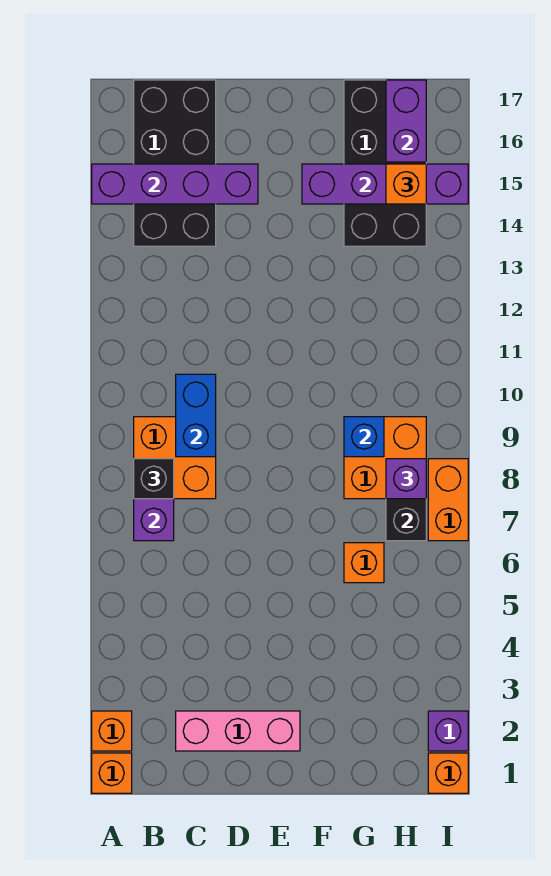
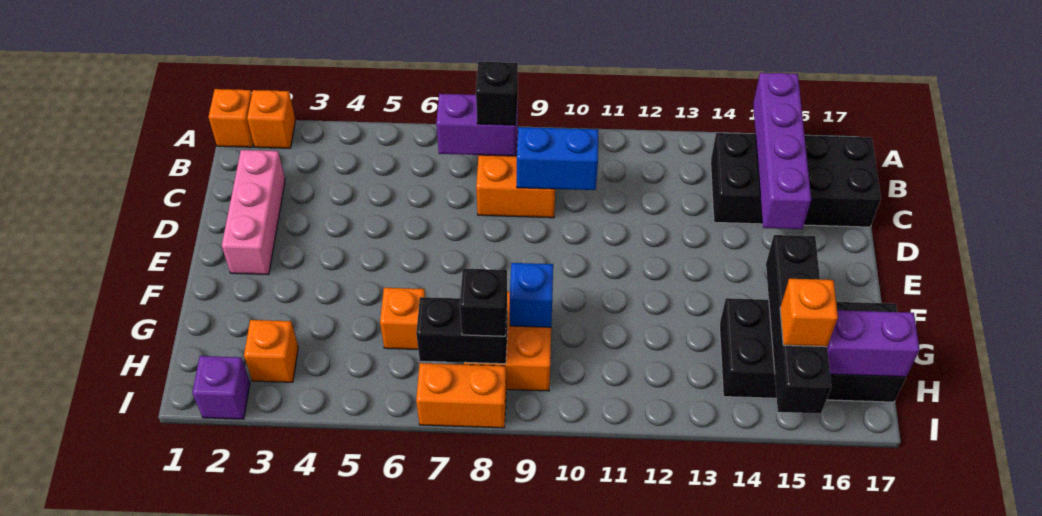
purple brick F15:I15 level 2 -> black brick F15:I15 level 2
purple brick H8 level 3 -> black brick H8 level 3
orange brick I1 level 1 -> orange brick H3 level 1

